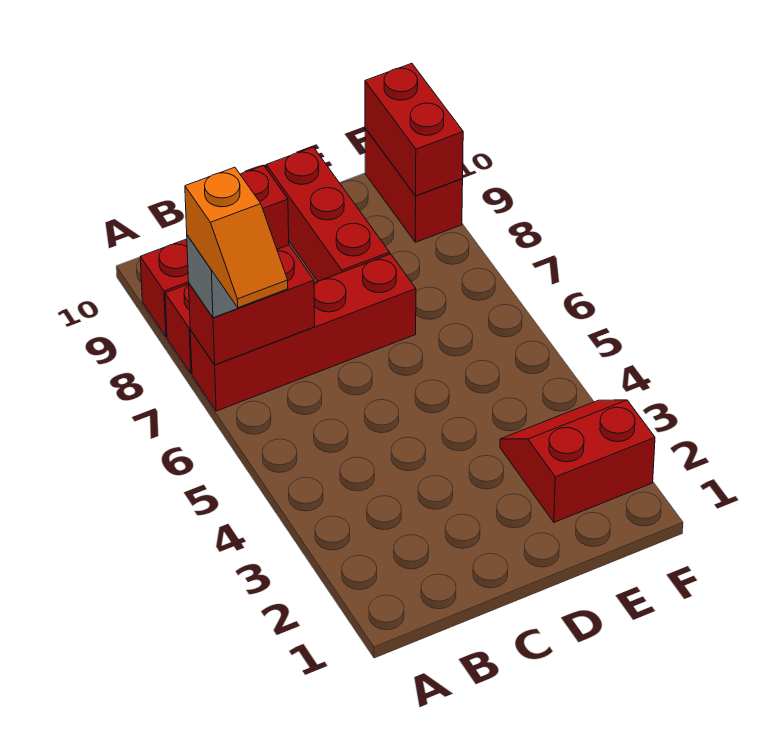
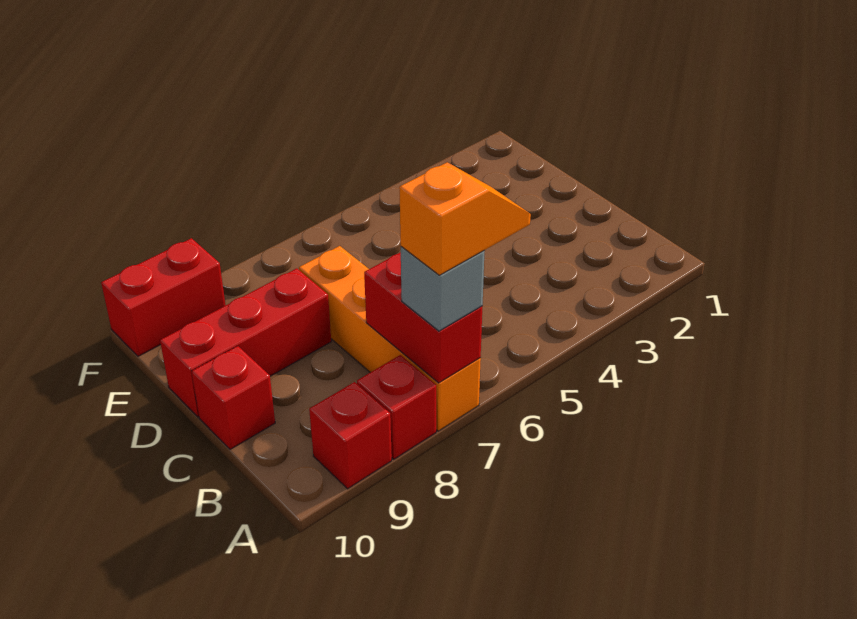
red brick A7:D7 level 1 -> orange brick A7:D7 level 1
red slope E2:F3 level 1 top 2 -> none
red brick F9:F10 level 2 -> none

